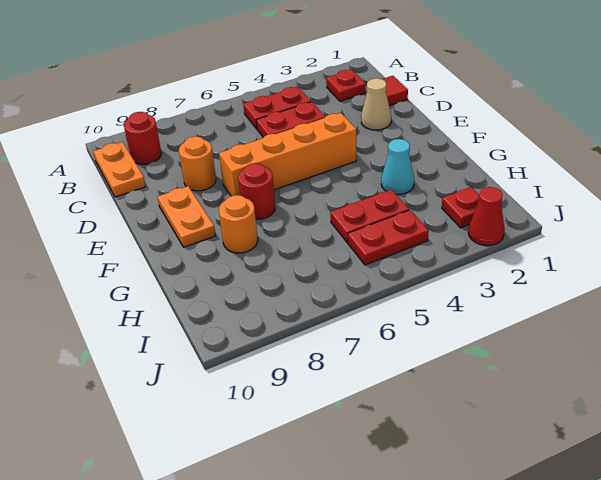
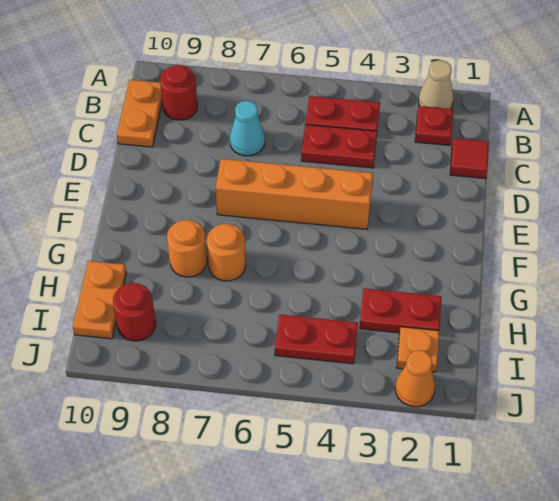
tan cone D2 level 1 -> tan cone A2 level 1
orange round brick D8 level 1 -> orange round brick G7 level 1
orange plate E9:F9 level 1 -> orange plate H10:I10 level 1
red round brick F7 level 1 -> red round brick I9 level 1
cyan cone G3 level 1 -> cyan cone C7 level 1
red plate H4:H5 level 1 -> red plate H2:H3 level 1
red plate I2 level 1 -> orange plate I2 level 1
red cone J2 level 1 -> orange cone J2 level 1

